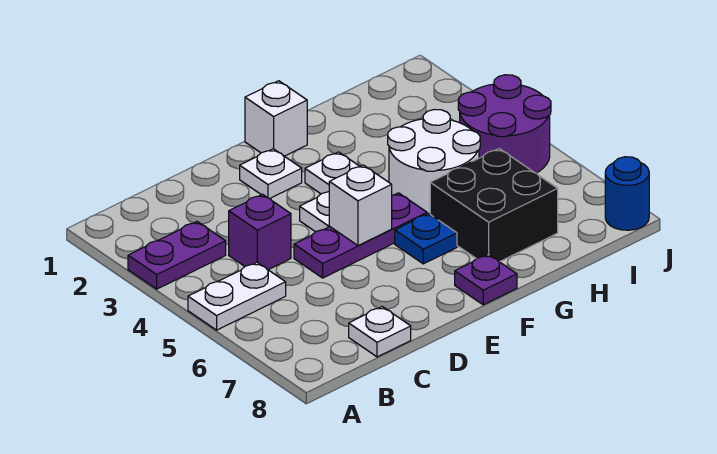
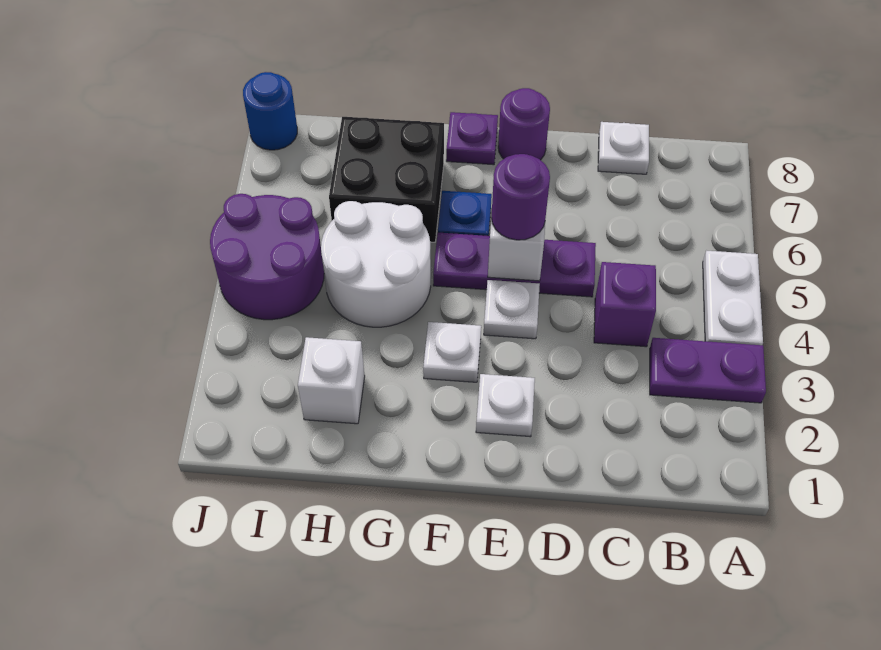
white plate A5:B5 level 1 -> white plate A4:A5 level 1
none -> purple round brick E5 level 3
none -> purple round brick E8 level 1
white brick F1 level 1 -> white brick H2 level 1

